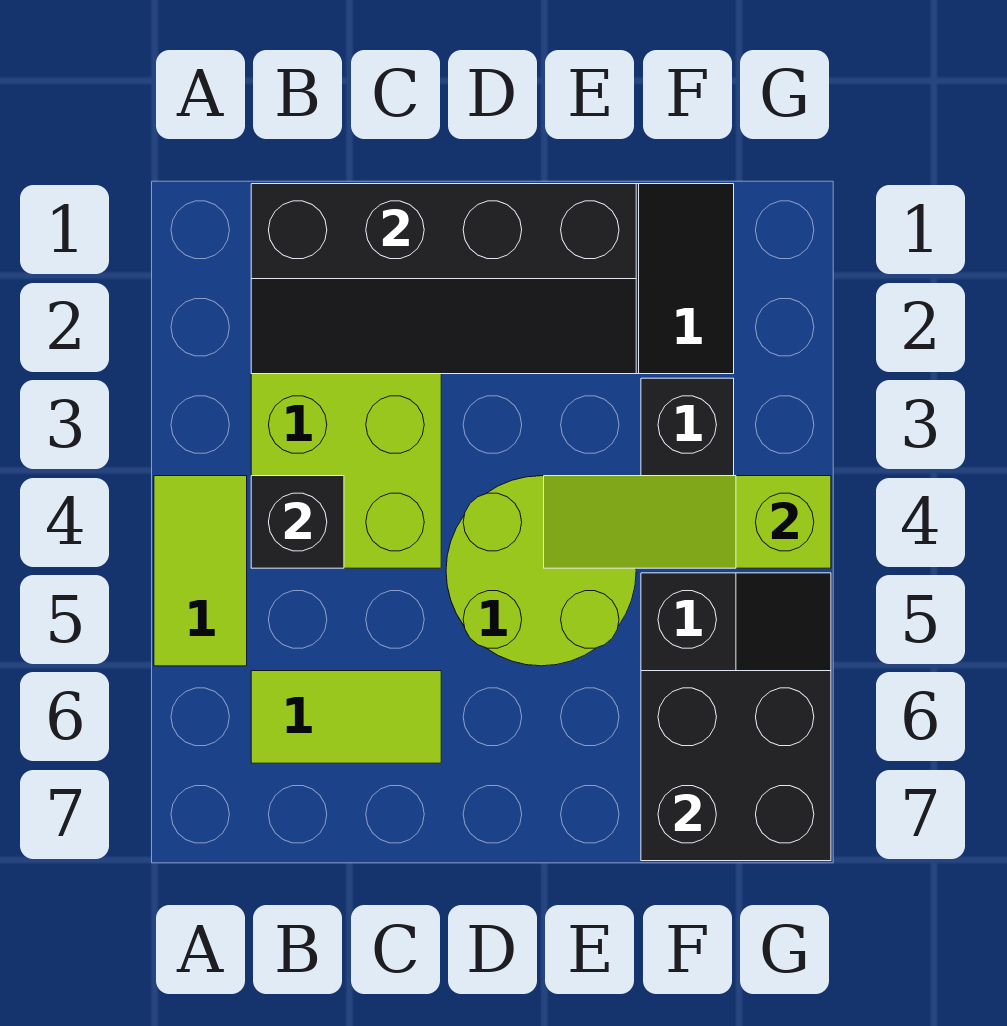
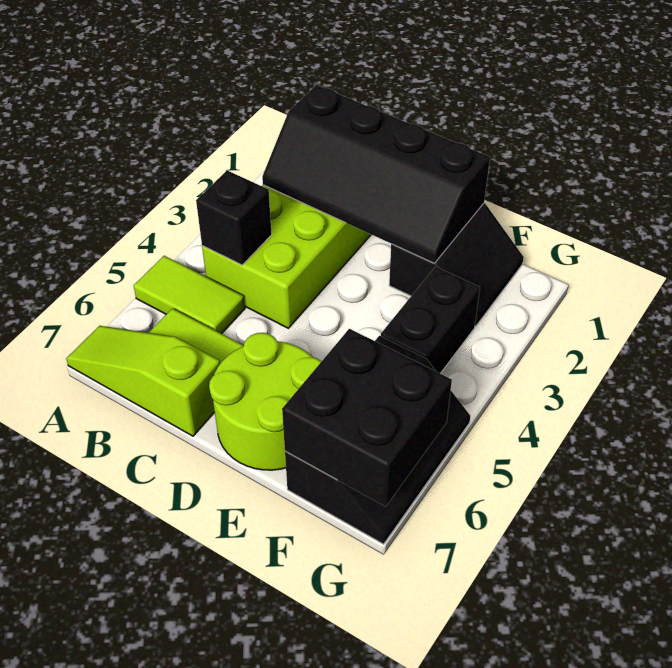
lime tile A4:A5 level 1 -> lime tile A5:B5 level 1
lime round brick D4:E5 level 1 -> lime round brick D6:E7 level 1
lime slope E4:G4 level 2 top G -> lime slope A7:C7 level 1 top C

